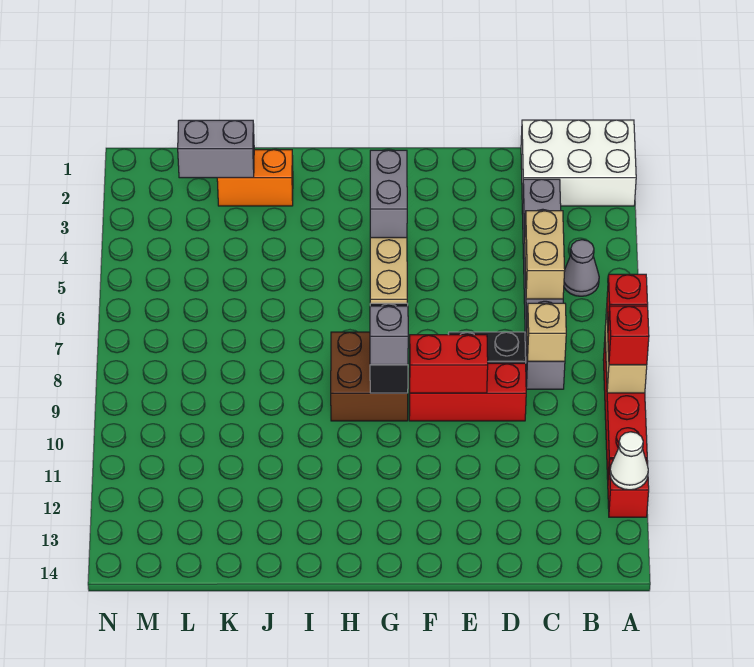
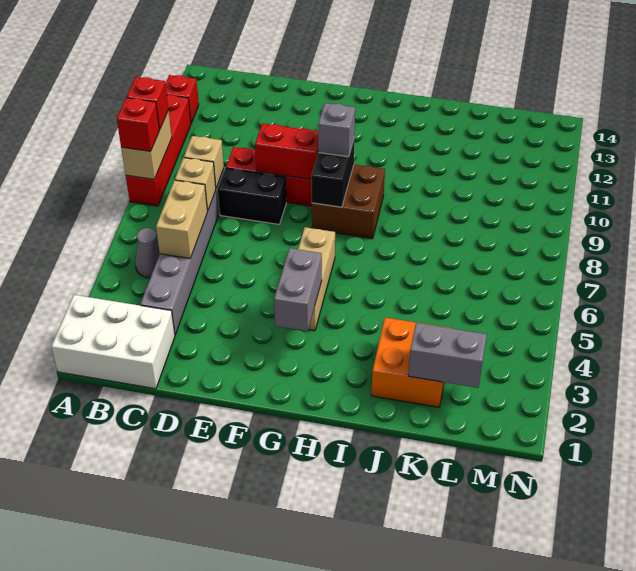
white cone A12 level 2 -> none
none -> tan brick C7 level 2
orange brick J2:K2 level 1 -> orange brick J2:K3 level 1

